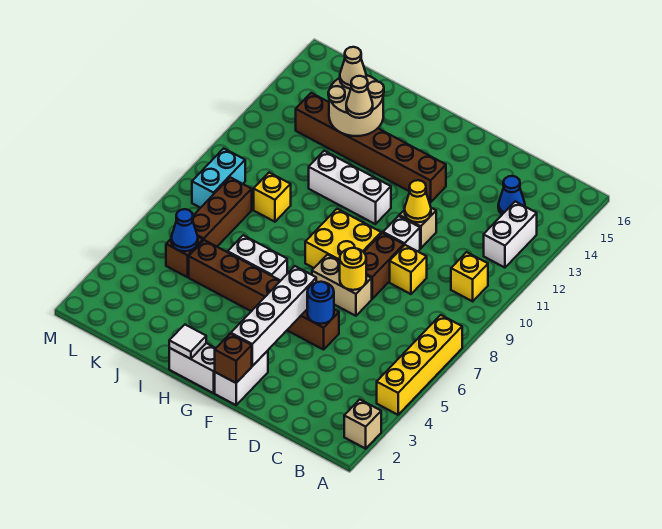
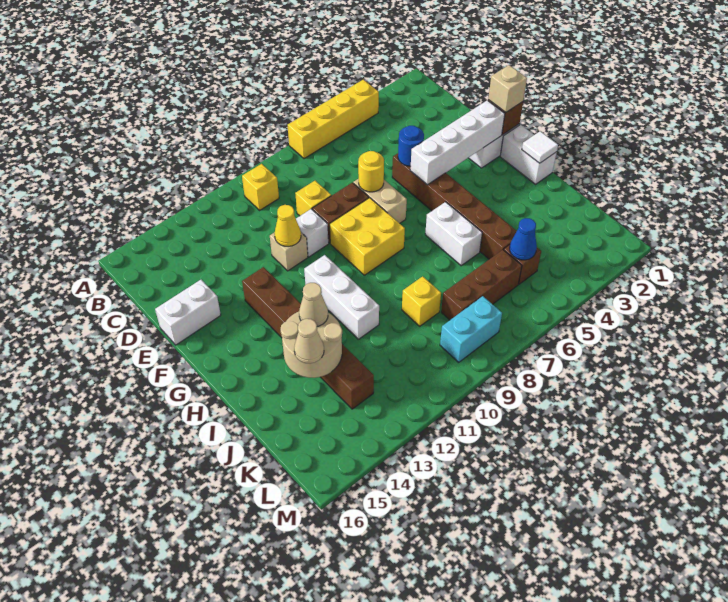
tan brick A2 level 1 -> tan brick F1 level 3
white brick B12:B13 level 1 -> white brick E15:E16 level 1
blue cone C14 level 1 -> none

